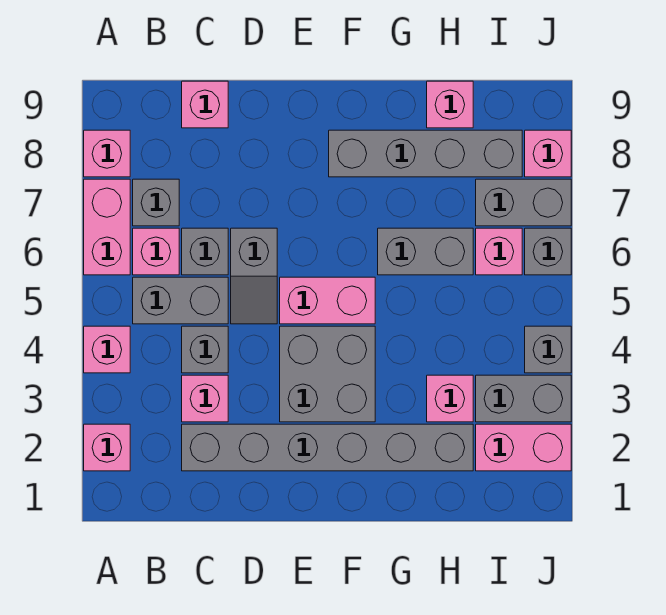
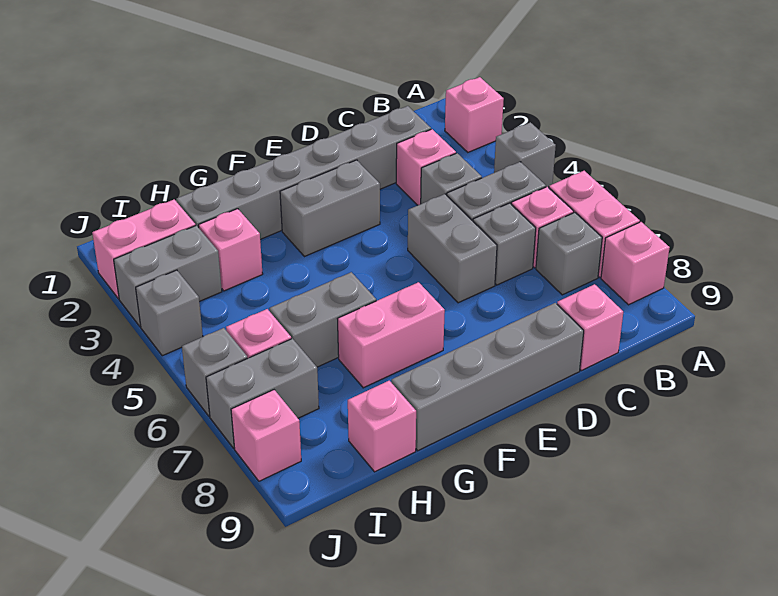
pink brick A4 level 1 -> grey brick A4 level 1
grey slope D5:D6 level 1 top 6 -> grey brick D5:D6 level 1
grey brick E3:F4 level 1 -> grey brick E3:F3 level 1
pink brick E5:F5 level 1 -> pink brick F7:G7 level 1
grey brick F8:I8 level 1 -> grey brick D9:G9 level 1

